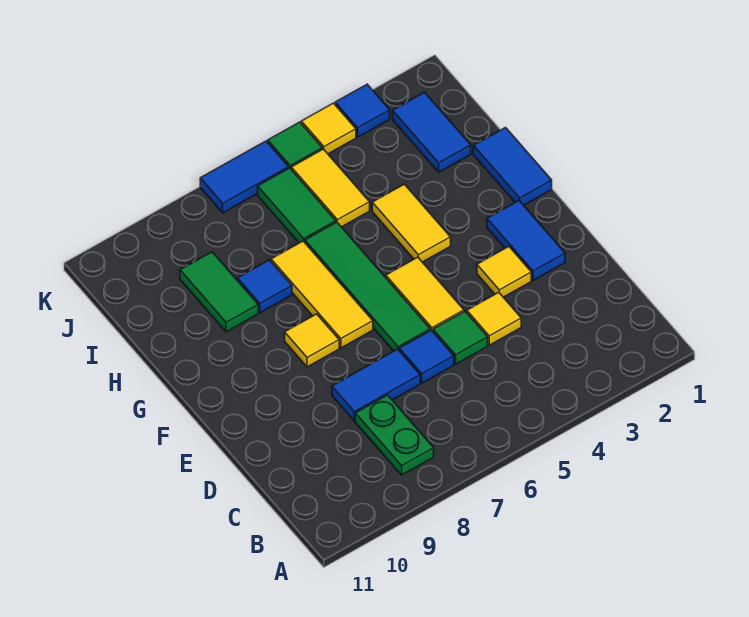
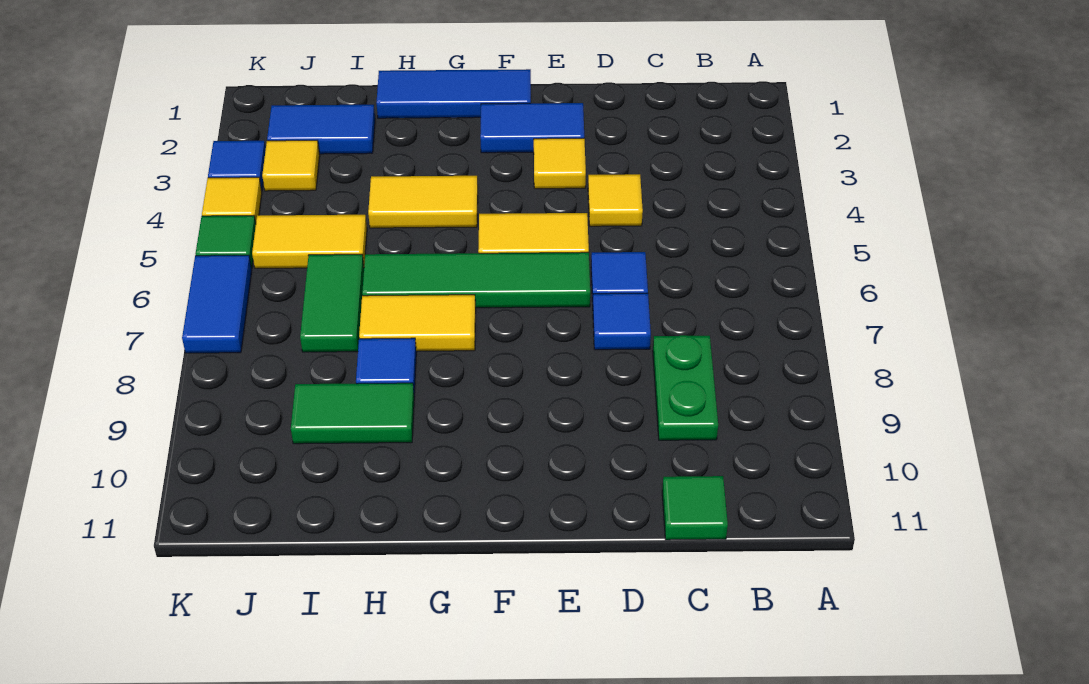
green plate B8:C8 level 1 -> green plate C8:C9 level 1
green tile D5 level 1 -> green tile C11 level 1
blue tile D7:D8 level 1 -> blue tile D7 level 1
yellow tile F7:H7 level 1 -> yellow tile G7:H7 level 1
yellow tile F8 level 1 -> yellow tile J3 level 1
blue tile G1:H1 level 1 -> blue tile F1:H1 level 1
green tile I6:J6 level 1 -> green tile I6:I7 level 1

